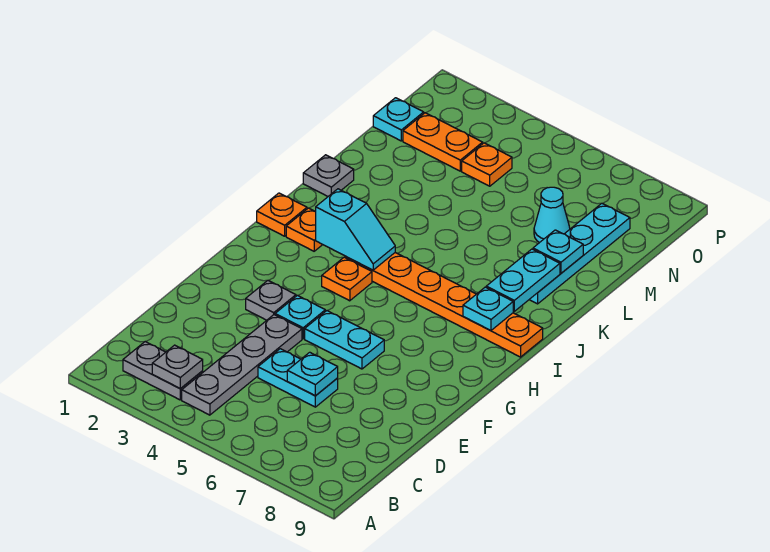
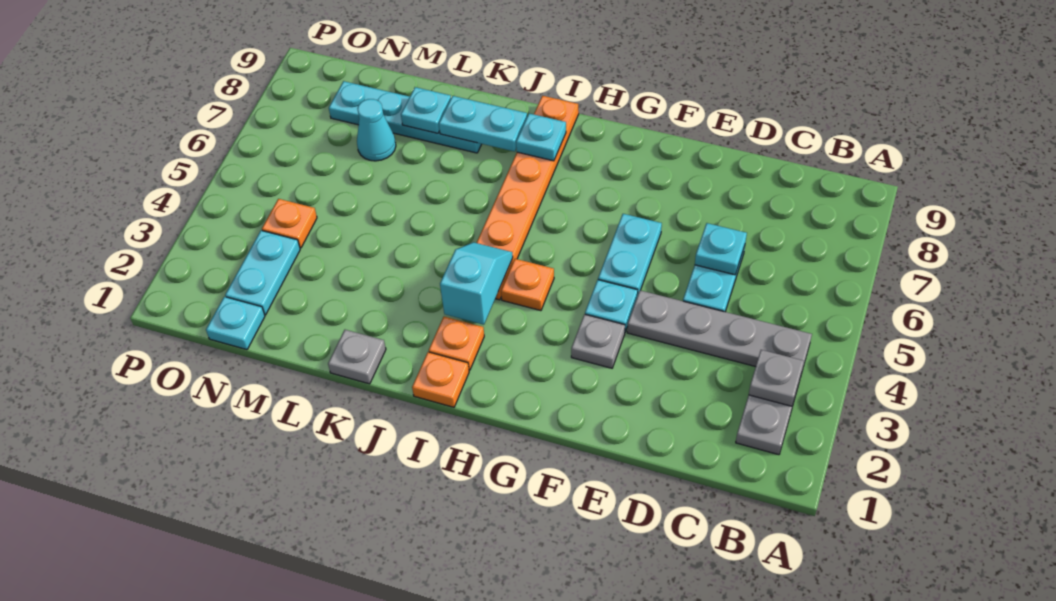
orange plate N2:N3 level 1 -> cyan plate N2:N3 level 1

